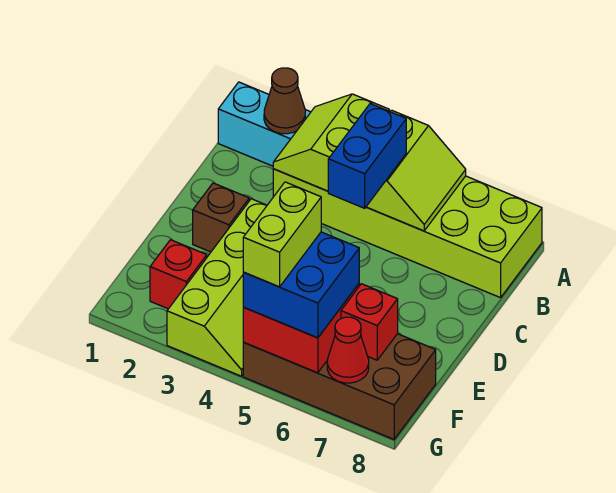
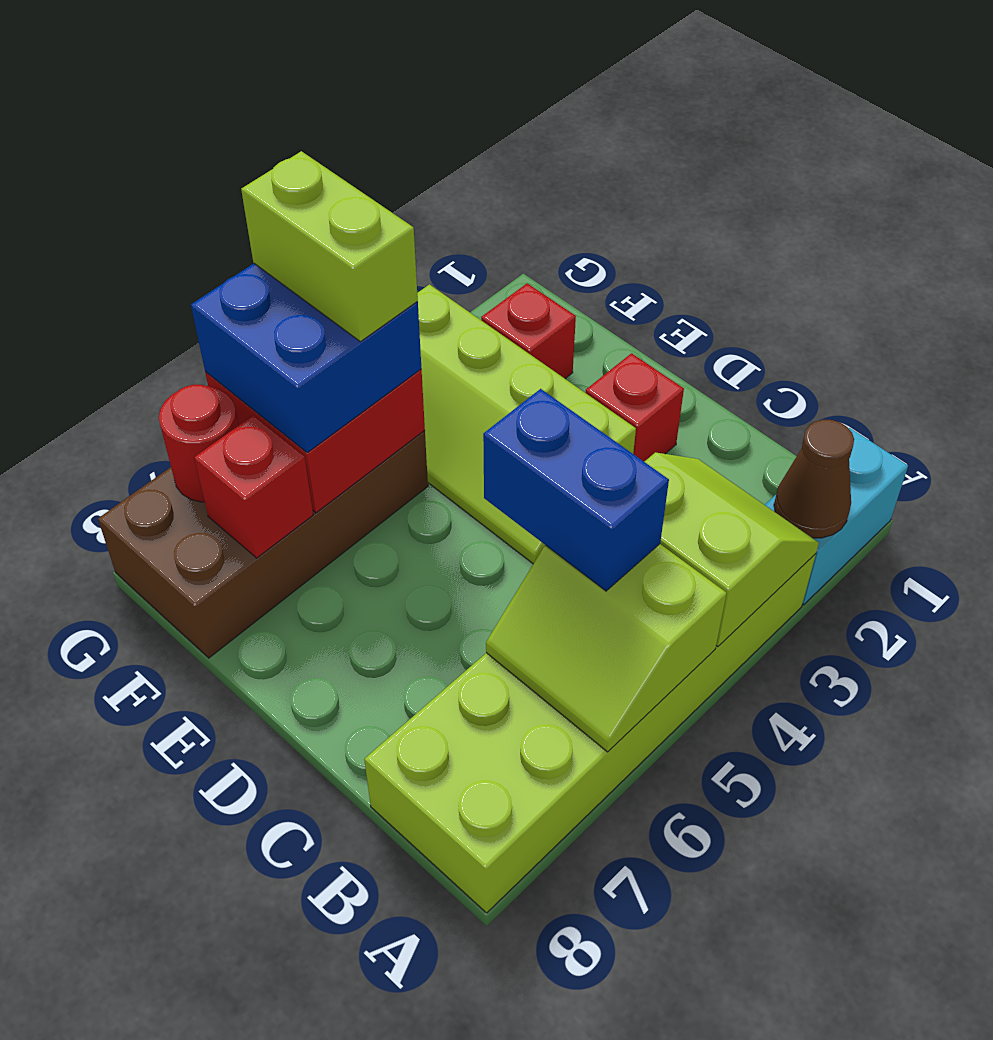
brown brick D2 level 1 -> red brick D2 level 1
red cone G7 level 2 -> red round brick G7 level 2

